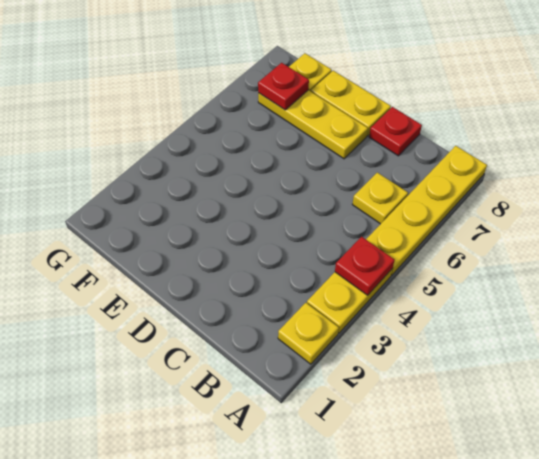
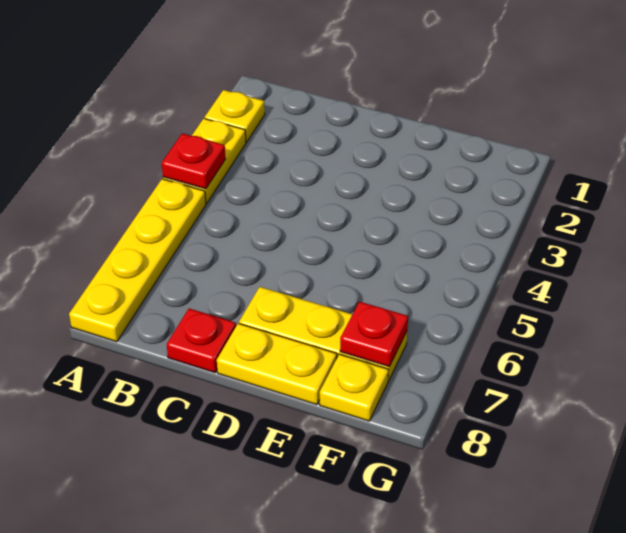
yellow plate B6 level 1 -> none

